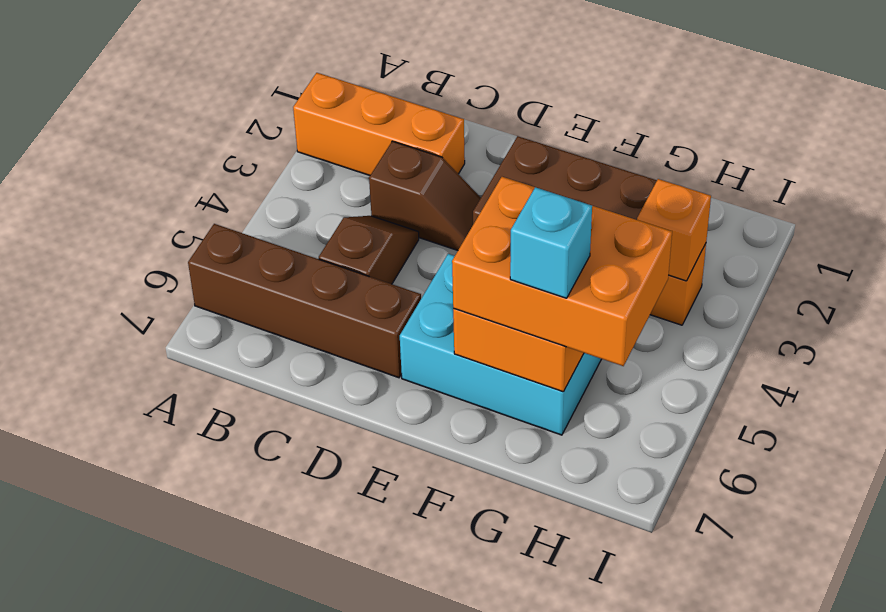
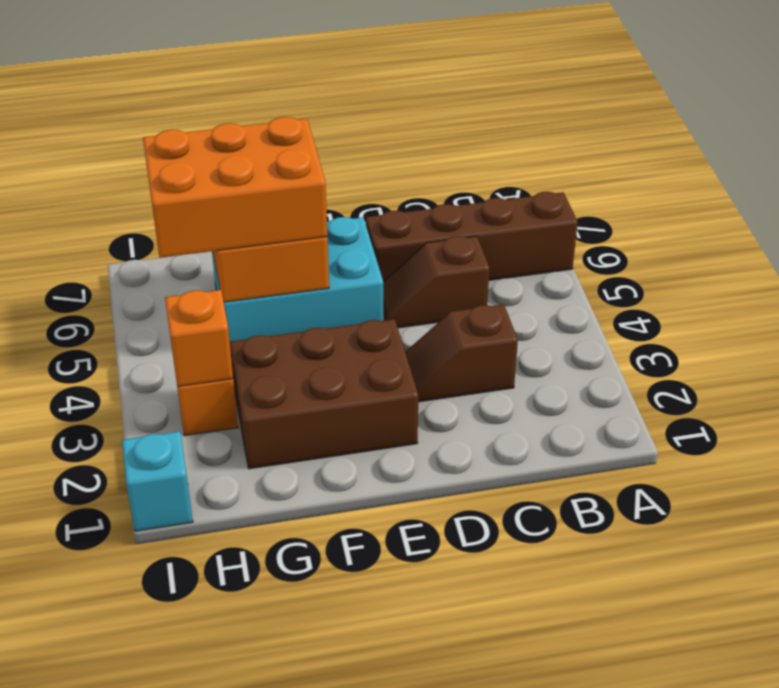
orange brick A2:C2 level 1 -> none
brown slope C4:C5 level 1 top 5 -> brown slope C5:D5 level 1 top C
cyan brick G6 level 4 -> cyan brick I1 level 1

